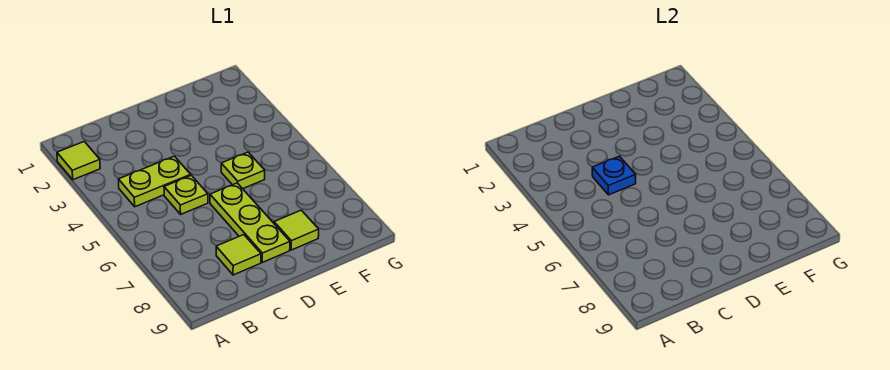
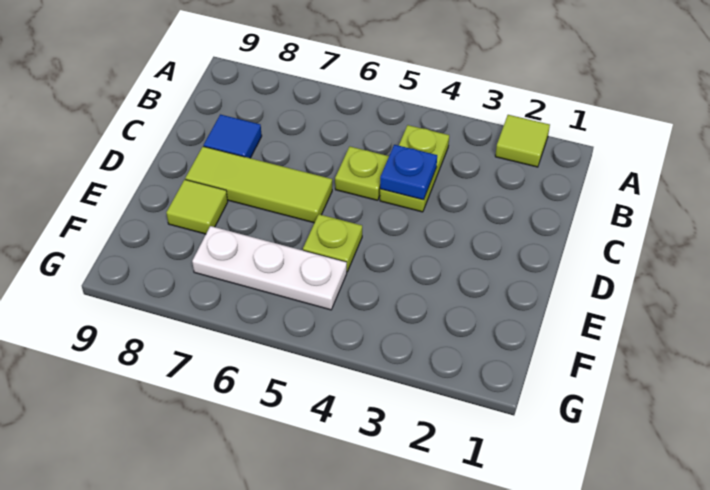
lime tile C8 level 1 -> blue tile C8 level 1
lime plate D6:D8 level 1 -> lime tile D6:D8 level 1
none -> white plate F5:F7 level 1

